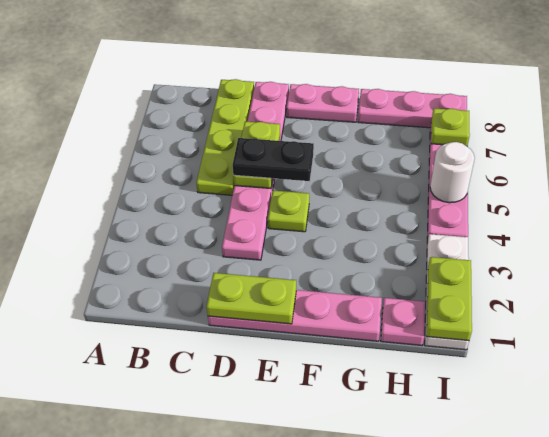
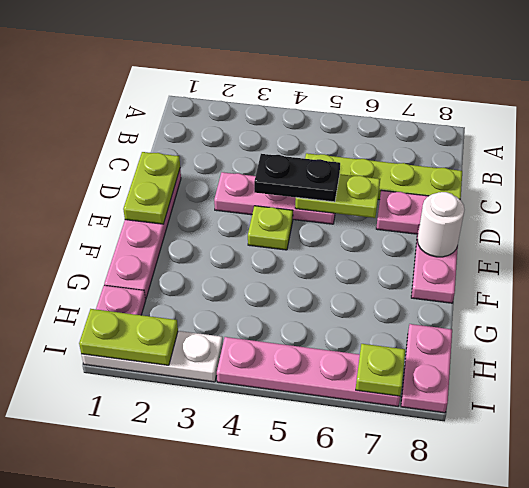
black plate D5:E5 level 3 -> black plate D4:D5 level 3
pink plate G8:I8 level 1 -> pink plate H8:I8 level 1
white round brick I5 level 2 -> white round brick E8 level 2

